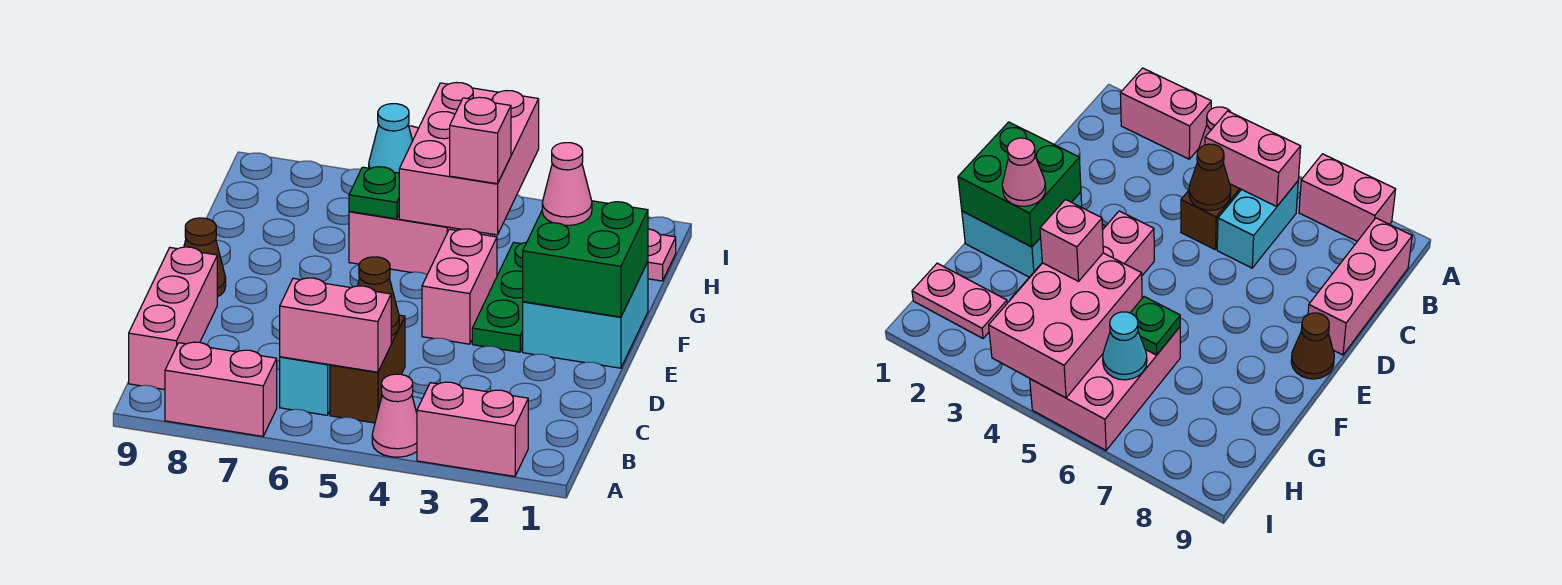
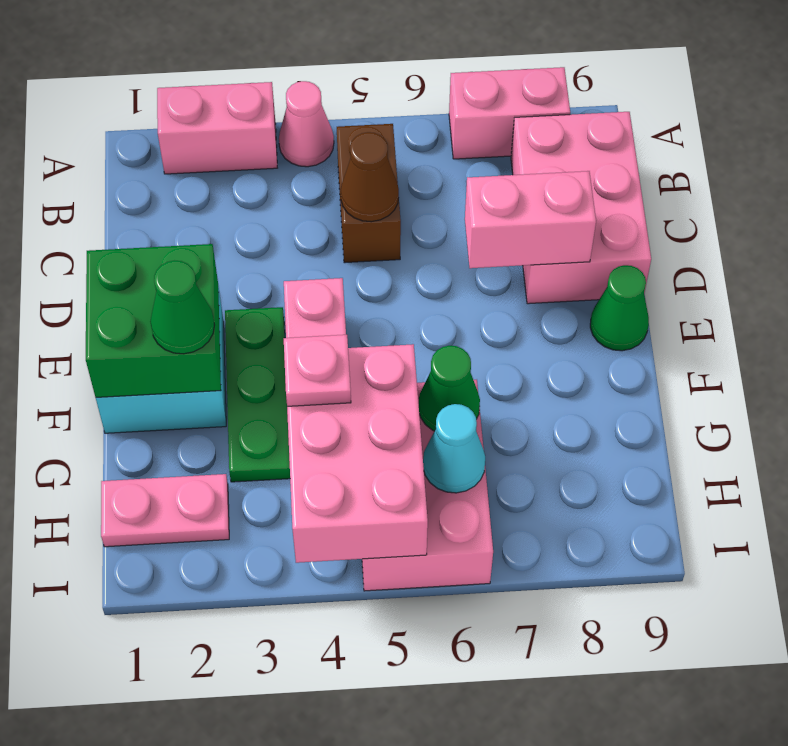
pink brick B5:B6 level 2 -> pink brick D7:D8 level 2
cyan brick B6:C6 level 1 -> none
pink brick B9:D9 level 1 -> pink brick B8:D9 level 1
brown cone E9 level 1 -> green cone E9 level 1
pink cone F2 level 3 -> green cone F2 level 3
pink brick G4 level 3 -> pink plate G4 level 3
green plate G6 level 2 -> green cone G6 level 2

